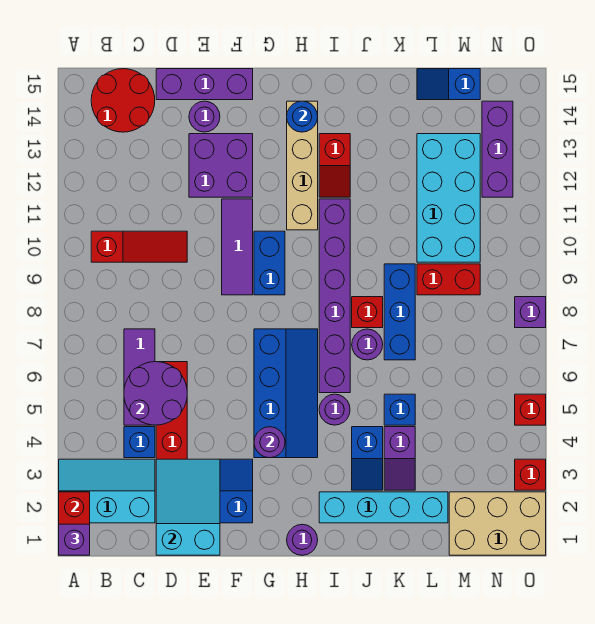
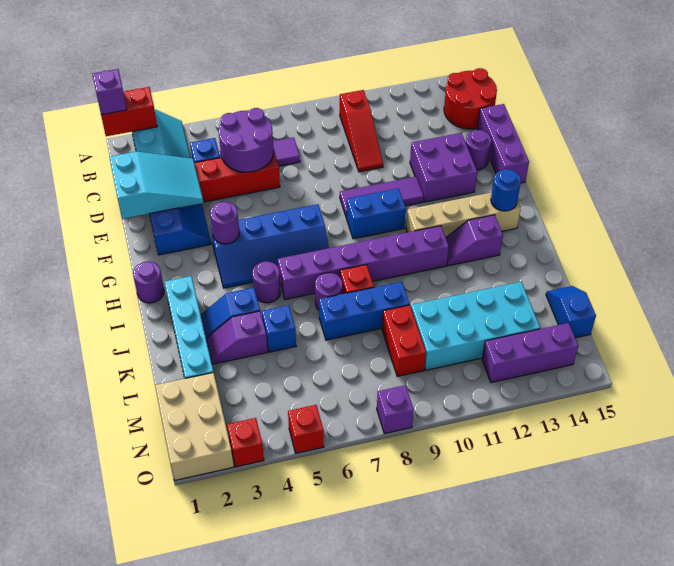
red slope I12:I13 level 1 top 13 -> purple slope I12:I13 level 1 top 13

